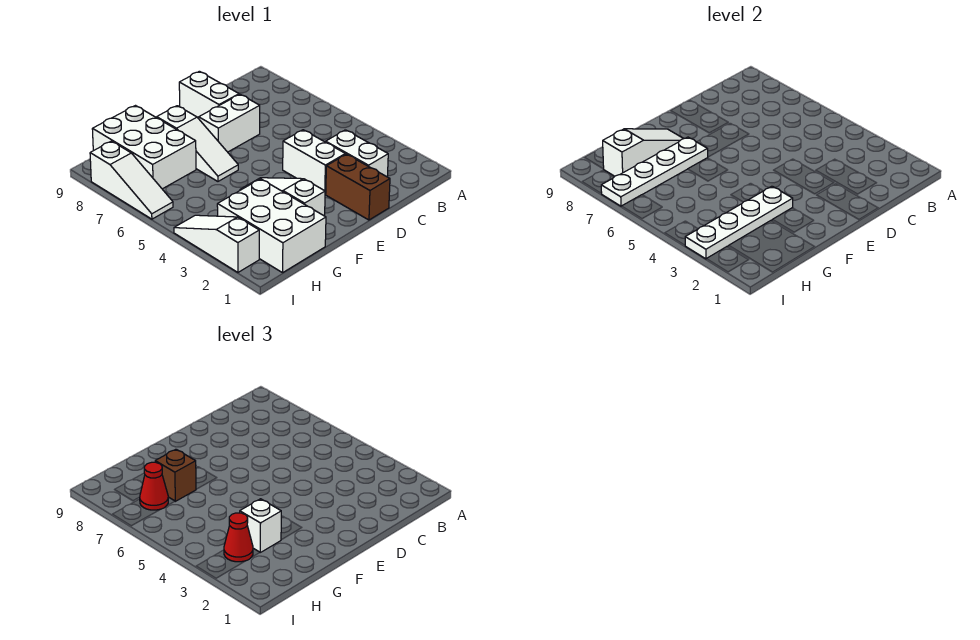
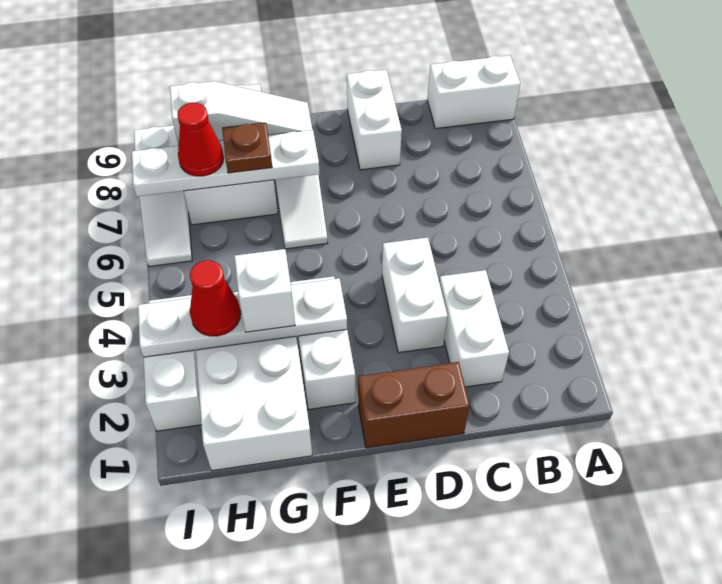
brown brick D1:D2 level 1 -> brown brick D1:E1 level 1
white brick D7:E7 level 1 -> white brick A9:B9 level 1
brown brick G7 level 3 -> brown plate G7 level 3

